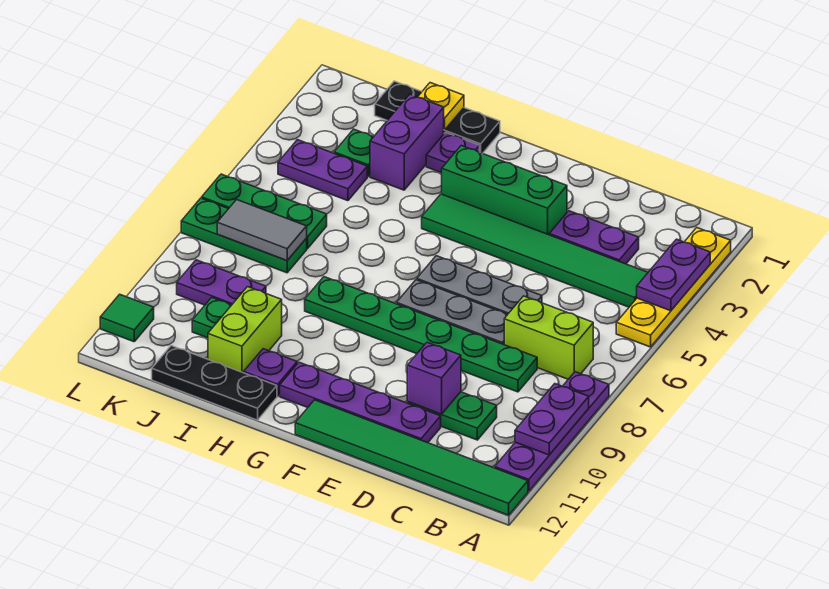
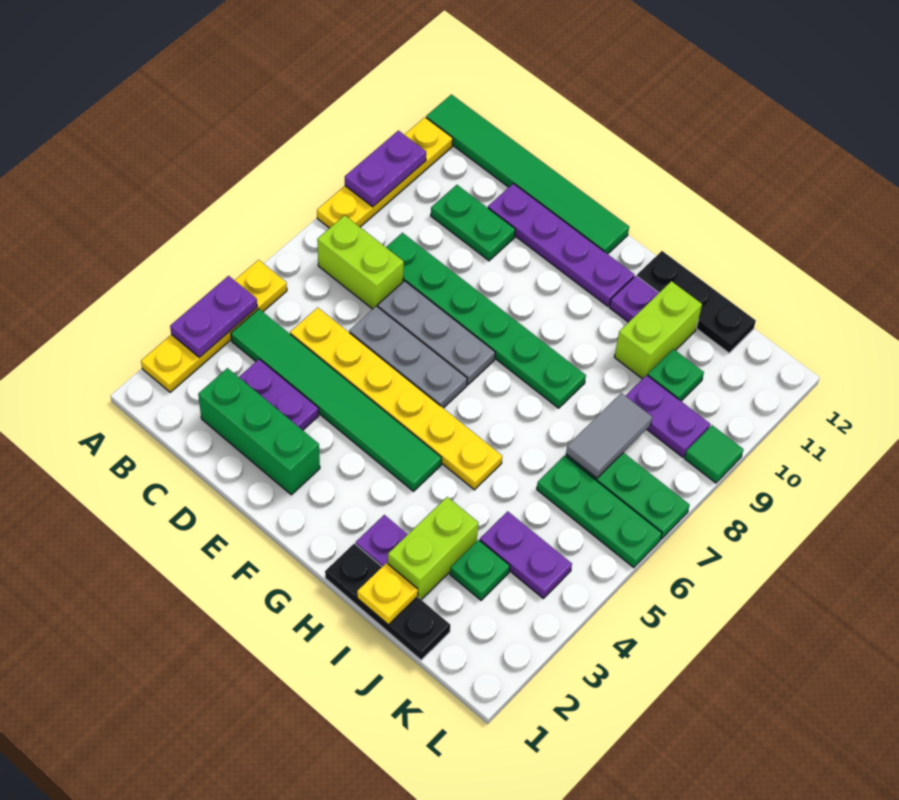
purple plate A8:A11 level 1 -> yellow plate A8:A11 level 1
none -> yellow plate C5:H5 level 1
purple brick D10 level 2 -> none
green brick E3:G3 level 1 -> green brick C2:E2 level 1
purple brick I2:I3 level 1 -> lime brick I2:I3 level 1
grey tile J7:K7 level 2 -> grey tile J7:J8 level 2
green tile L11 level 1 -> green tile L9 level 1

